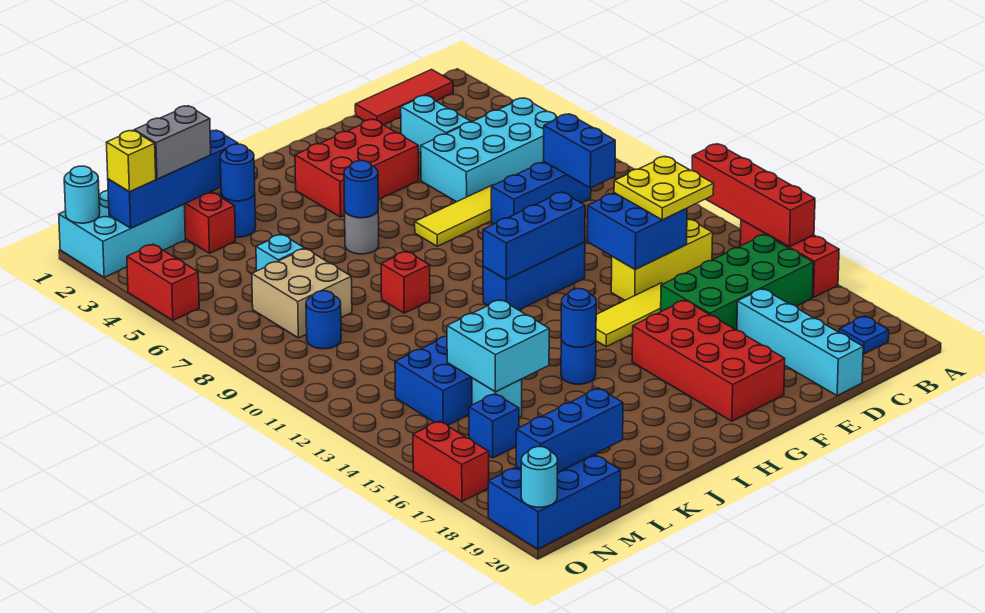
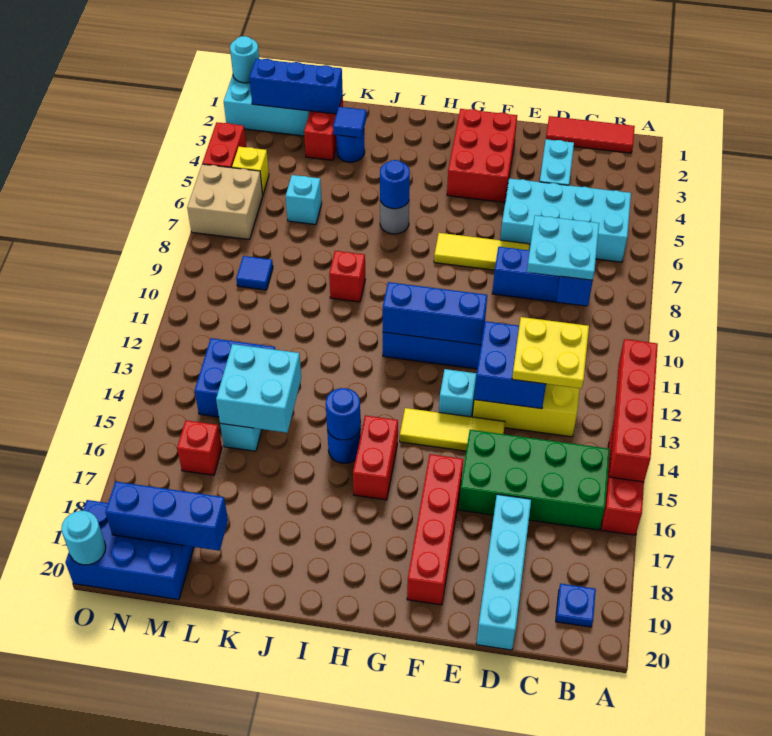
none -> cyan plate C8:D9 level 3
red brick F3:H4 level 1 -> red brick F2:G4 level 1
none -> cyan brick F13 level 1
red brick F16:G19 level 1 -> red brick F16:F19 level 1
blue brick K2:N2 level 2 -> blue brick L2:N2 level 2
blue round brick K3 level 2 -> blue tile K3 level 2
grey brick L2:M2 level 3 -> none
tan brick L7:M8 level 1 -> tan brick N6:O7 level 1
blue round brick M9 level 1 -> blue tile M9 level 1
blue brick M16 level 1 -> red brick M16 level 1
yellow brick N2 level 3 -> yellow brick N5 level 1
red brick O16:O17 level 1 -> red brick H15:H16 level 1

